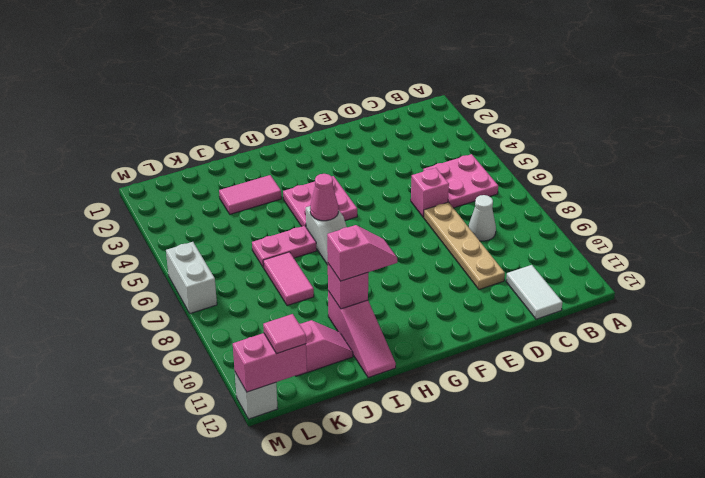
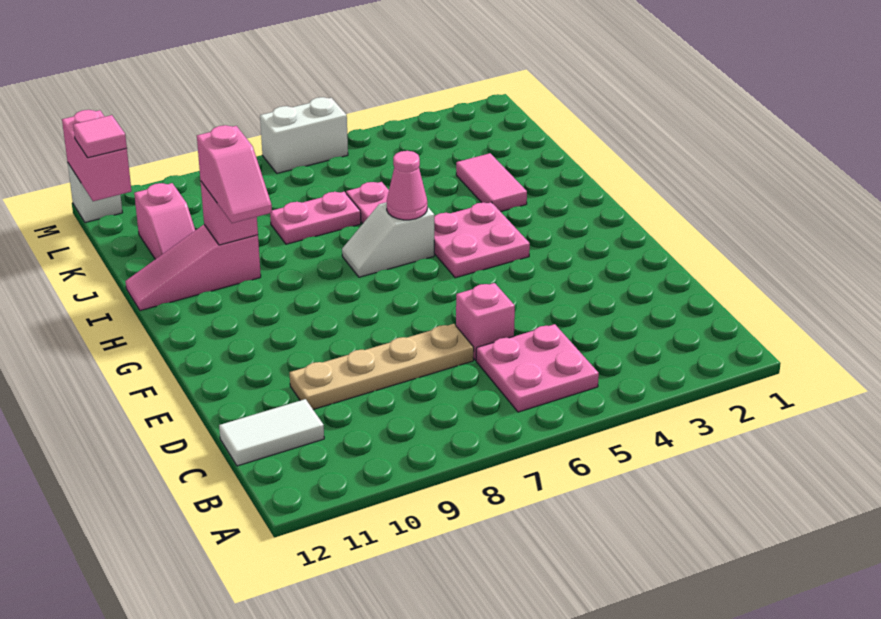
white cone C8 level 1 -> none
pink tile J7:J8 level 1 -> pink plate J7:J8 level 1

